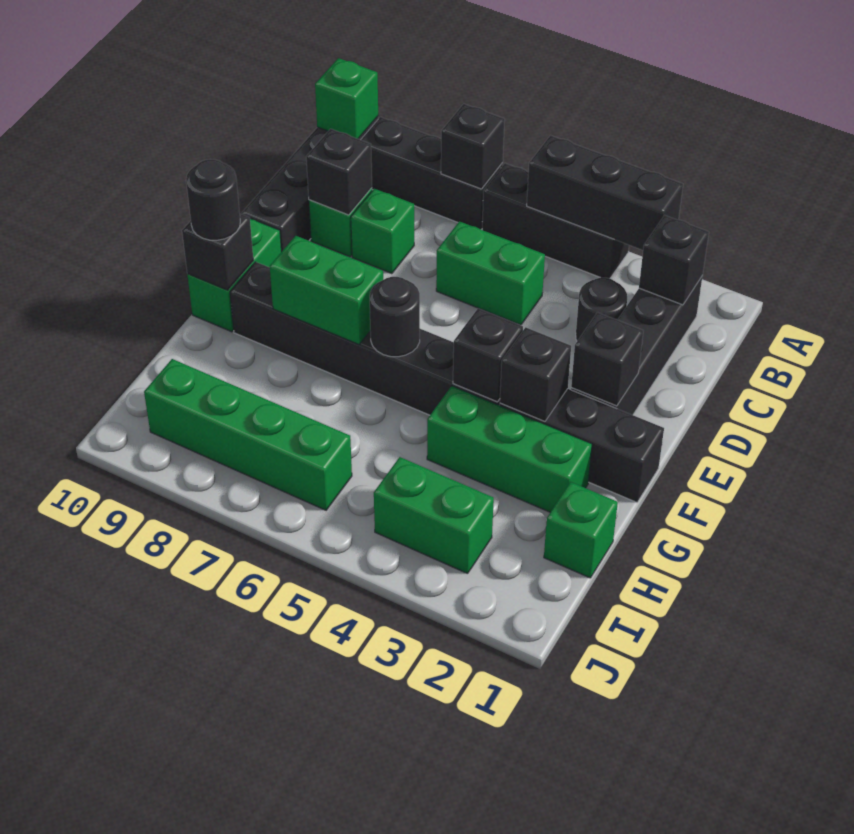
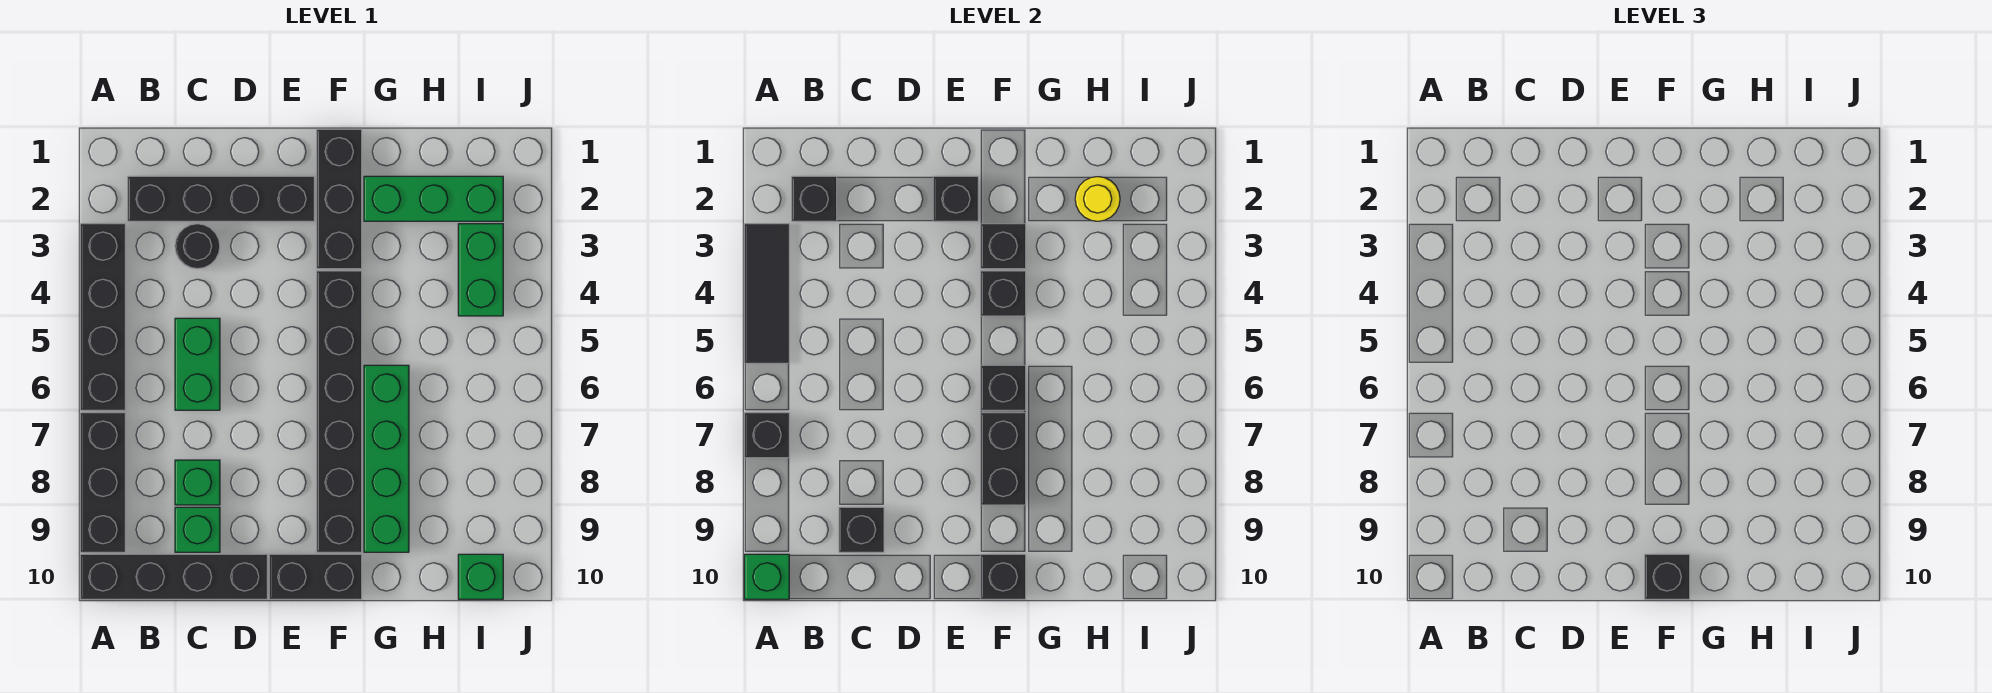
black brick A3:A5 level 2 -> black tile A3:A5 level 2
black brick A4:A6 level 1 -> black brick A3:A6 level 1
green brick E10:F10 level 1 -> black brick E10:F10 level 1
black round brick F6 level 2 -> black brick F6 level 2
green brick F7:F8 level 2 -> black brick F7:F8 level 2
black round brick F10 level 3 -> black brick F10 level 3
green brick G2:G4 level 1 -> green brick G2:I2 level 1
green brick H1 level 1 -> green brick I10 level 1
none -> yellow round brick H2 level 2
green brick I6:I9 level 1 -> green brick G6:G9 level 1

